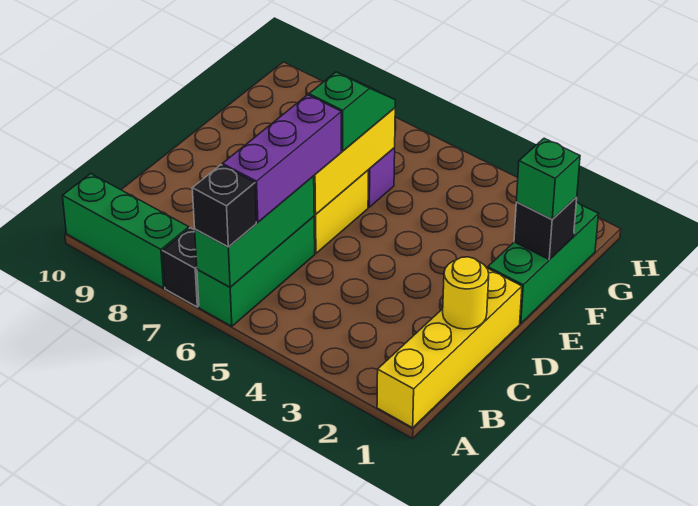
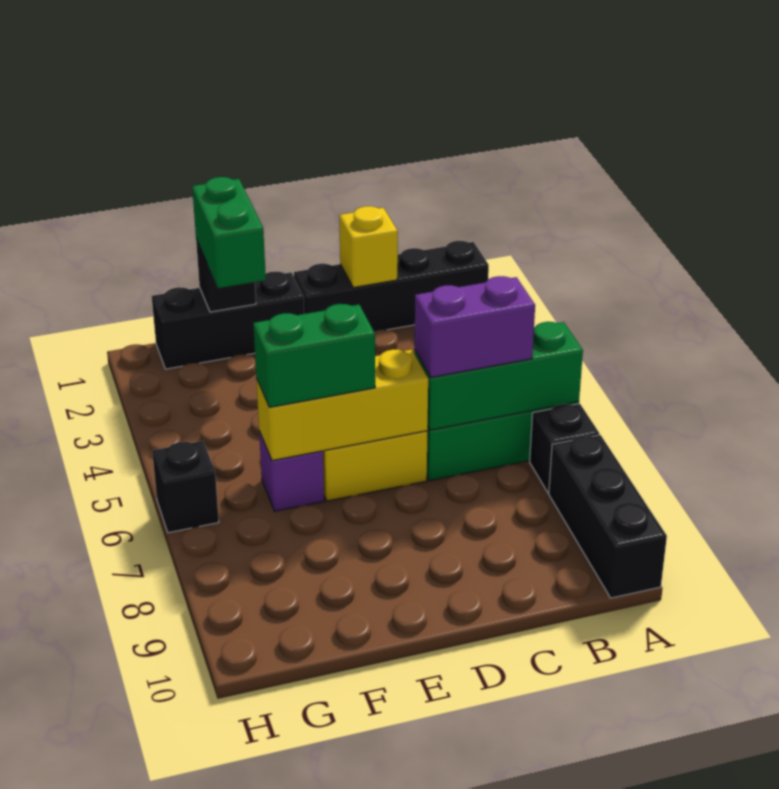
yellow brick A1:D1 level 1 -> black brick A1:D1 level 1
black brick A6 level 3 -> black brick H6 level 1
green brick A8:A10 level 1 -> black brick A8:A10 level 1
purple brick B6:D6 level 3 -> purple brick B6:C6 level 3
yellow round brick C1 level 2 -> yellow brick C1 level 2
green brick E1:G1 level 1 -> black brick E1:G1 level 1
green slope E6:F6 level 3 top E -> green brick E6:F6 level 3
green brick F1 level 3 -> green brick F1:F2 level 3

